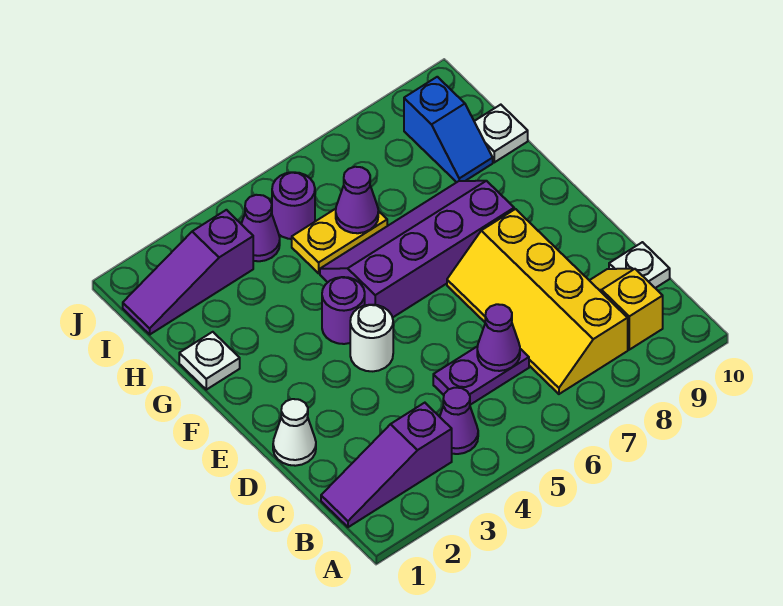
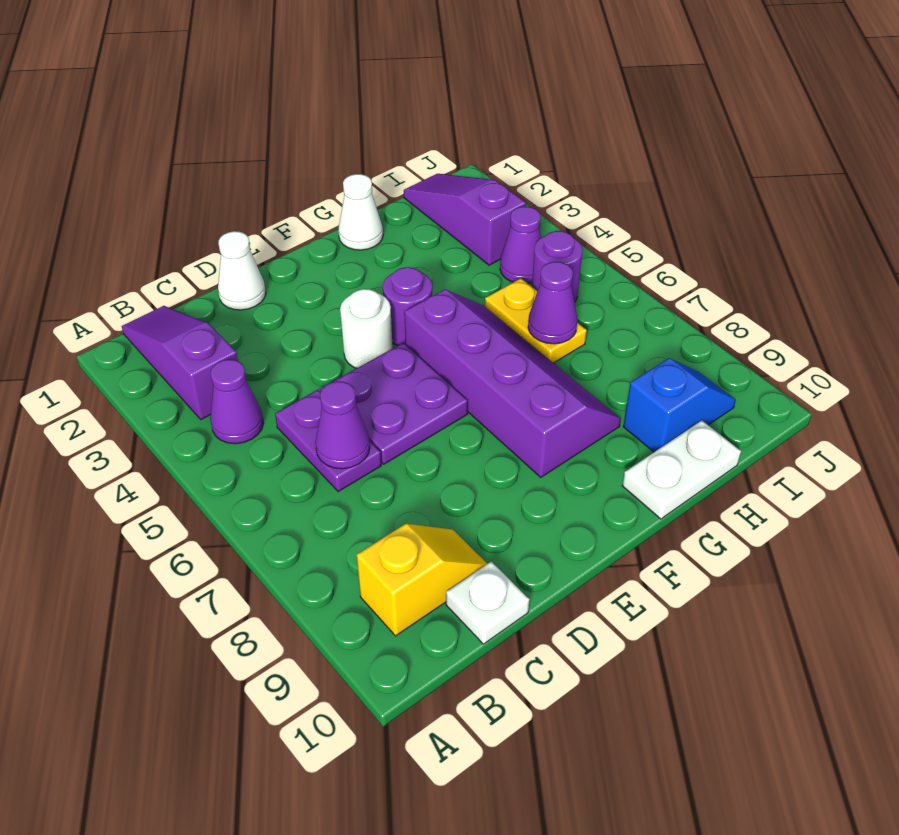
yellow slope B7:E8 level 1 top 8 -> none
none -> purple plate D5:E6 level 1
white plate G1 level 1 -> white cone G1 level 1
blue slope H9:I9 level 1 top I -> blue slope H9:I9 level 1 top H
white plate H10 level 1 -> white plate G10:H10 level 1

